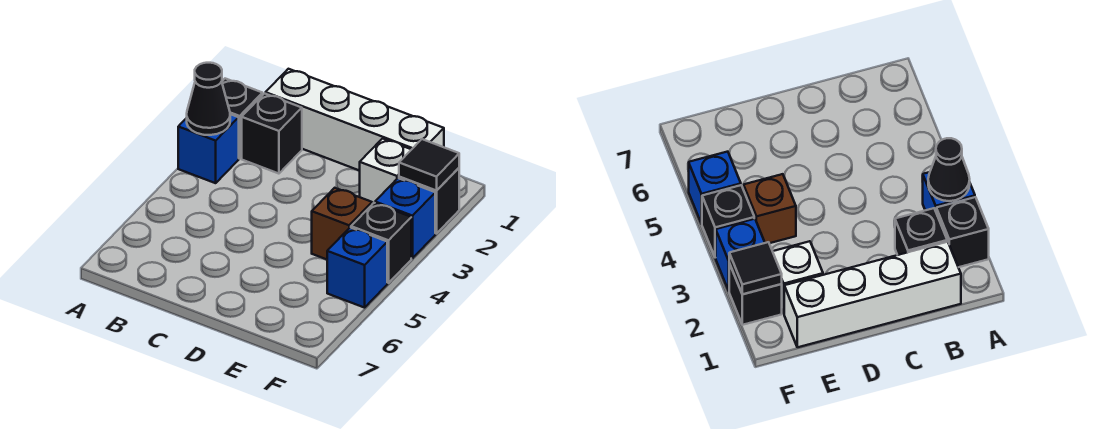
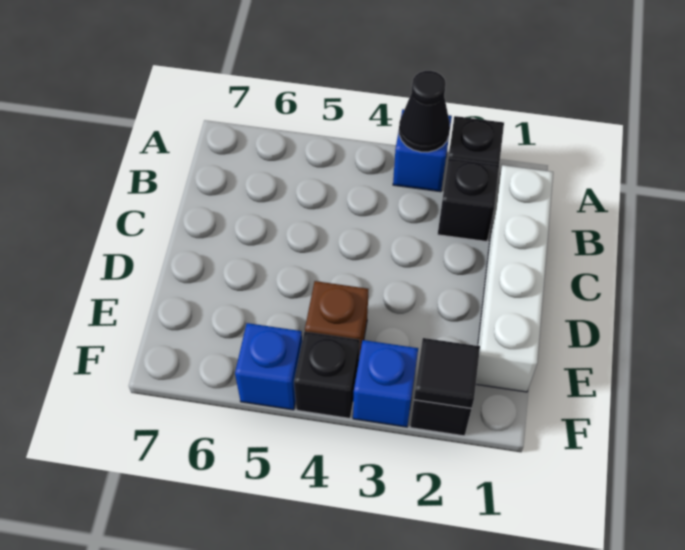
white brick E2 level 1 -> none

